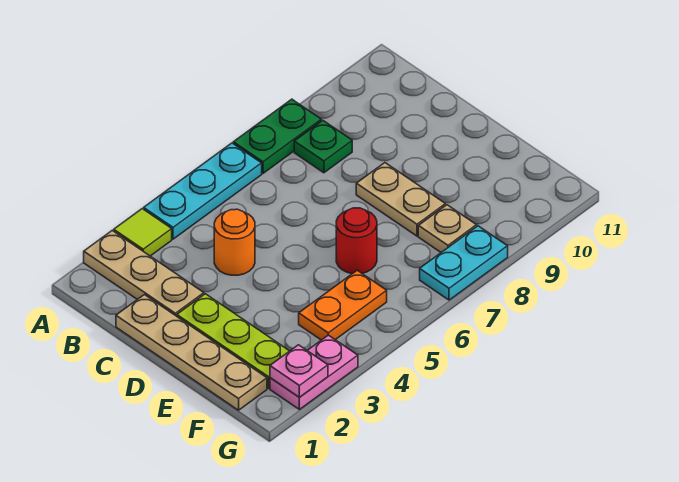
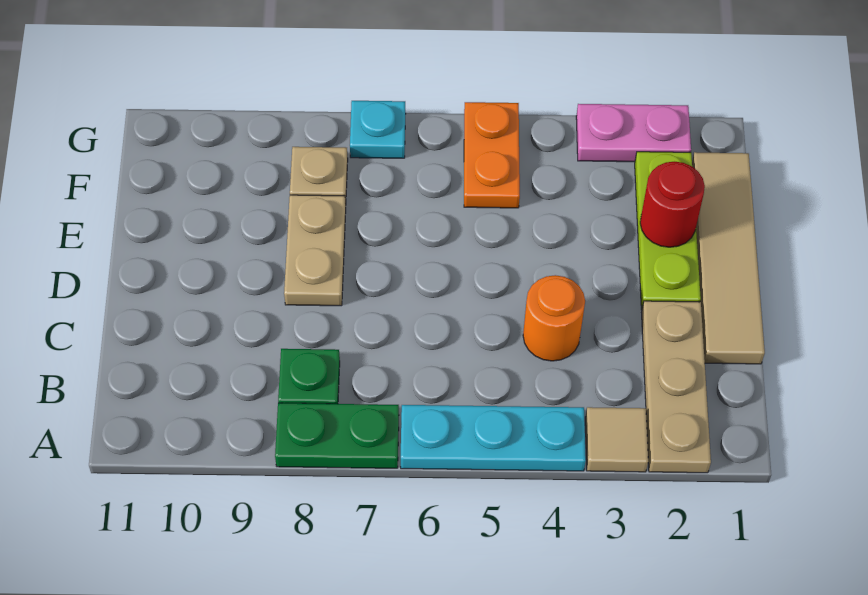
lime tile A3 level 1 -> tan tile A3 level 1
tan plate C1:F1 level 1 -> tan tile C1:F1 level 1
red round brick E6 level 1 -> red round brick E2 level 2
orange plate F4:F5 level 1 -> orange plate F5:G5 level 1
pink plate G2 level 2 -> none
cyan plate G7:G8 level 1 -> cyan plate G7 level 1

